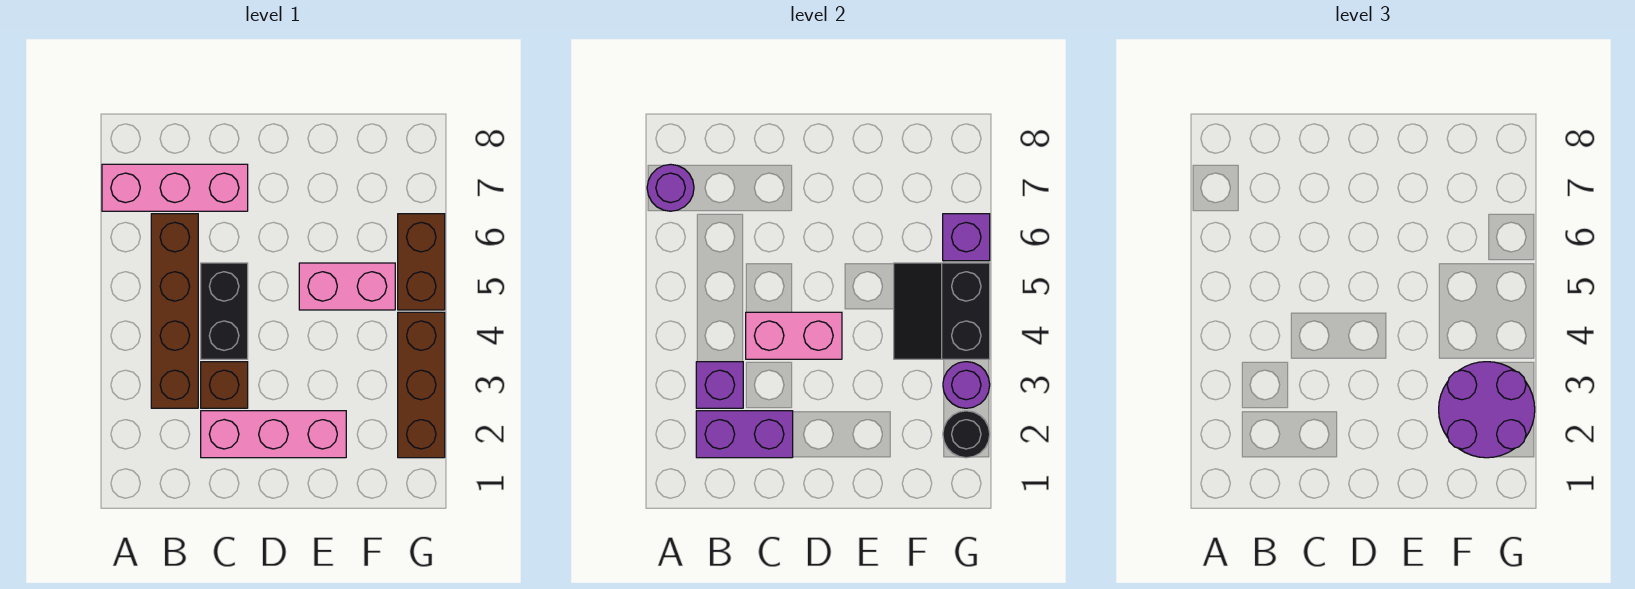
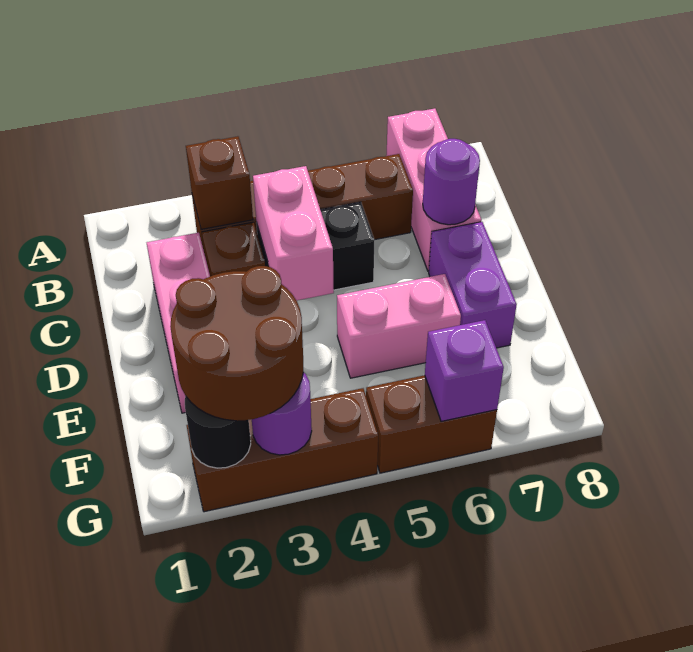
purple round brick A7 level 2 -> purple round brick C7 level 2
purple brick B2:C2 level 2 -> purple brick D7:E7 level 1
purple brick B3 level 2 -> brown brick B3 level 2
pink brick E5:F5 level 1 -> pink brick E5:E6 level 1
purple round brick F2:G3 level 3 -> brown round brick F2:G3 level 3
black slope F4:G5 level 2 top G -> none

